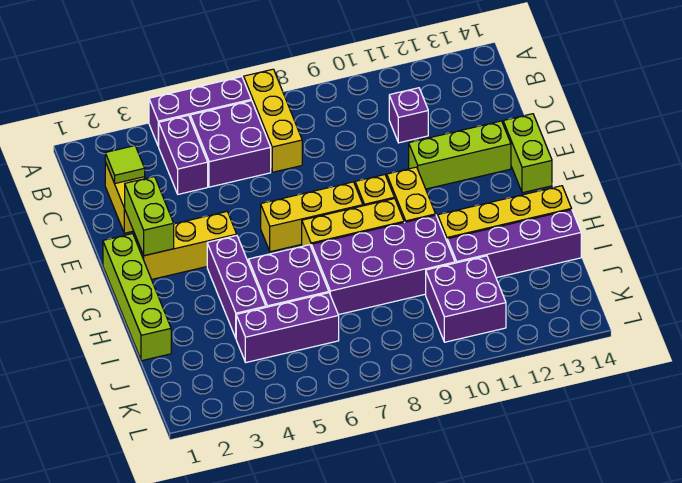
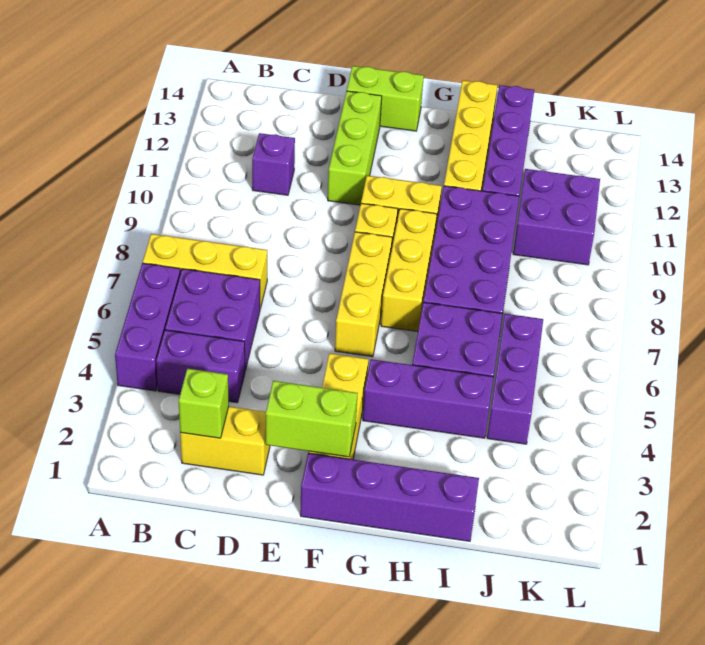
lime tile C2 level 2 -> lime brick C2 level 2
lime brick F1:I1 level 1 -> purple brick F1:I1 level 1

